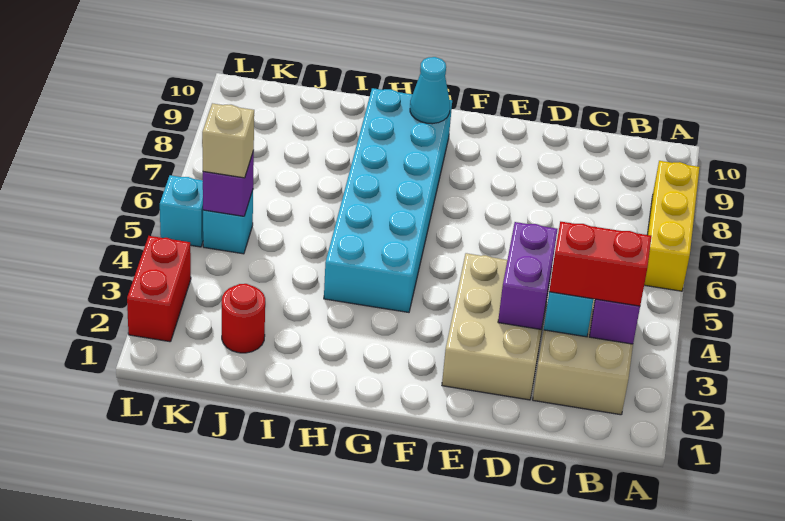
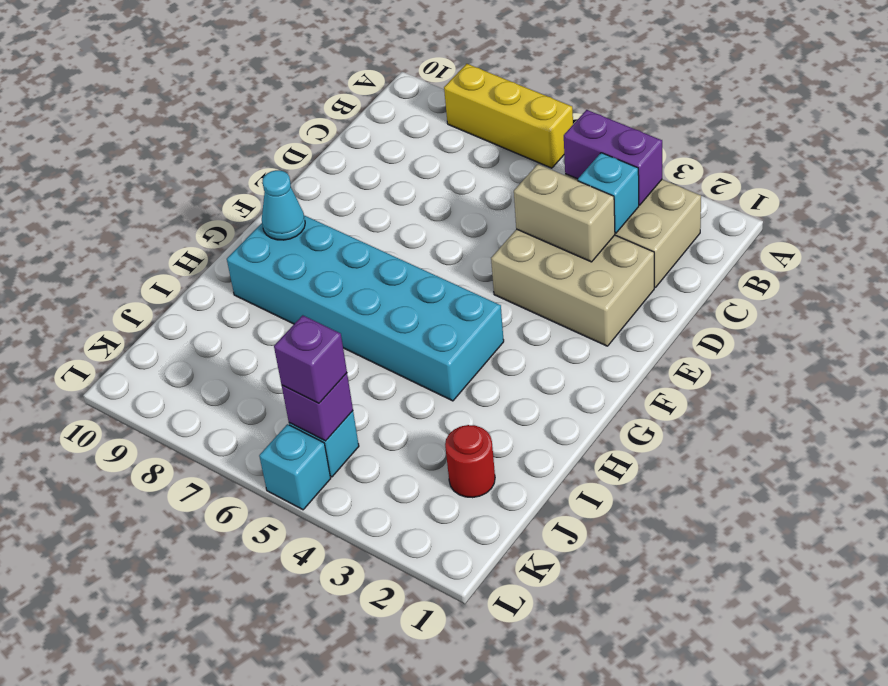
red brick B3:C3 level 3 -> none
purple brick D3:D4 level 2 -> tan brick D3:D4 level 2
tan brick K5 level 3 -> purple brick K5 level 3
red brick L2:L3 level 1 -> none

